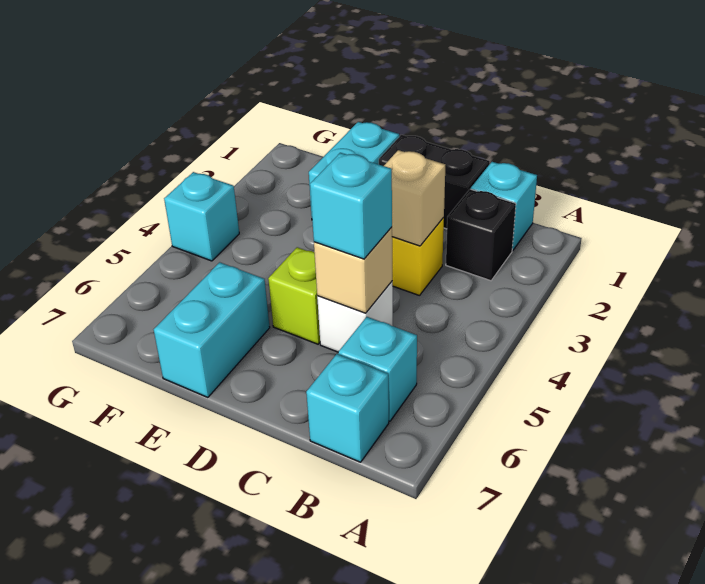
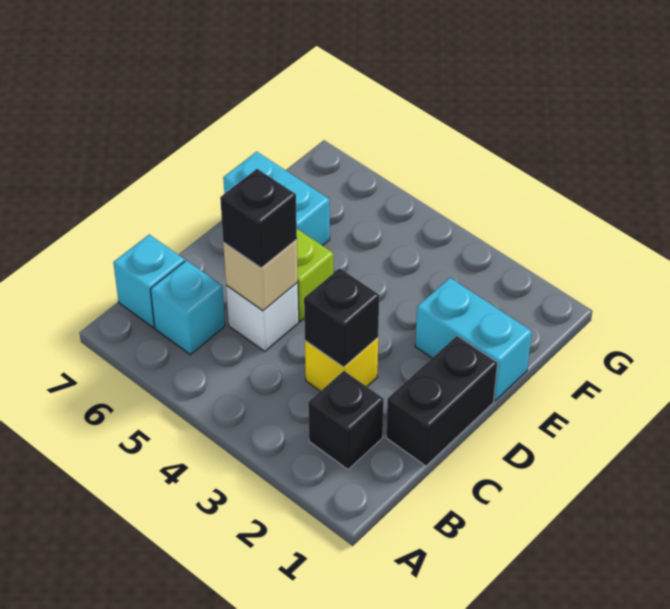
cyan brick B1 level 1 -> none
tan brick C3 level 2 -> black brick C3 level 2
cyan brick C5 level 3 -> black brick C5 level 3
cyan brick G4 level 1 -> none

